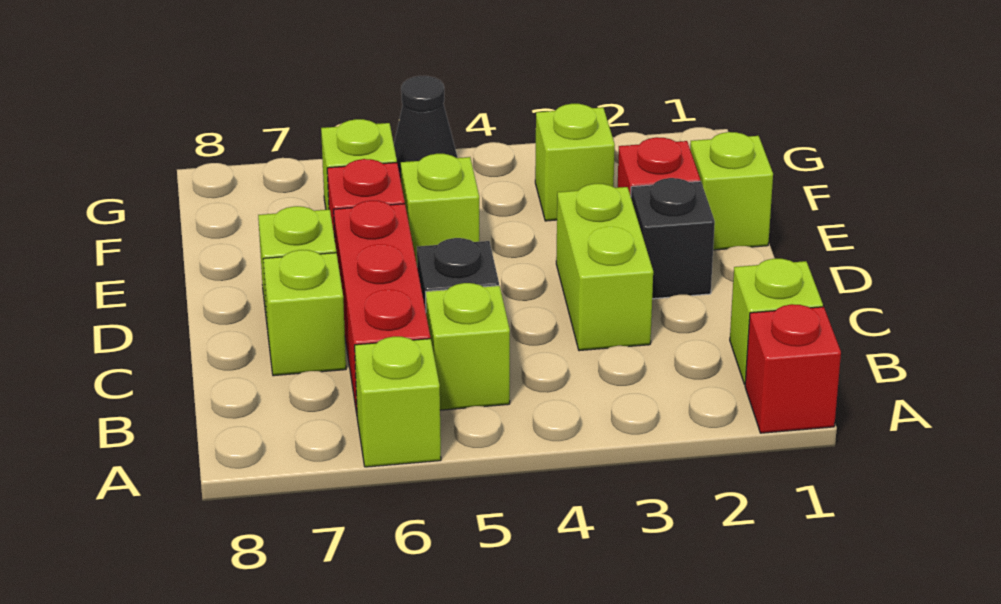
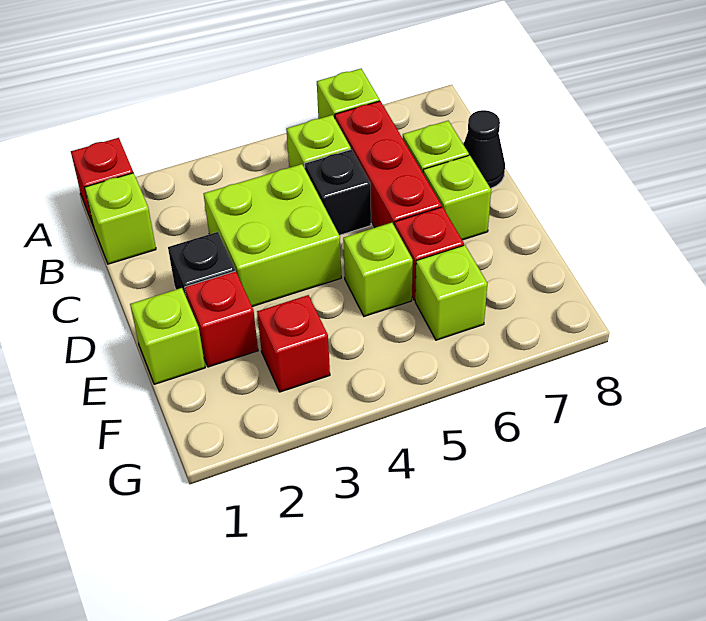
lime brick C3:D3 level 1 -> lime brick C3:D4 level 1
lime brick F3 level 1 -> red brick F3 level 1
black cone G5 level 1 -> black cone C8 level 1

